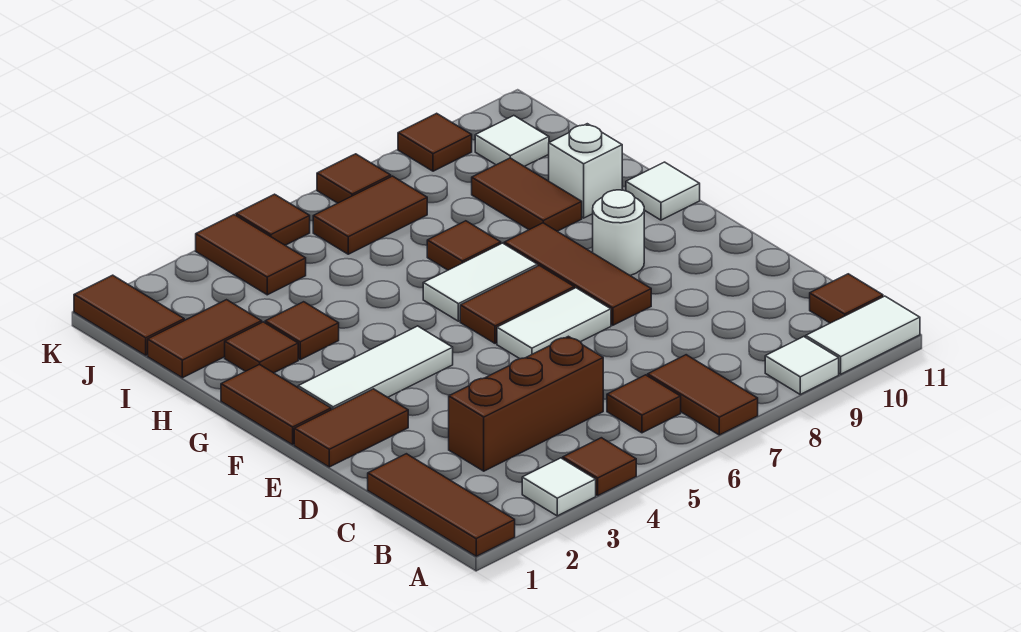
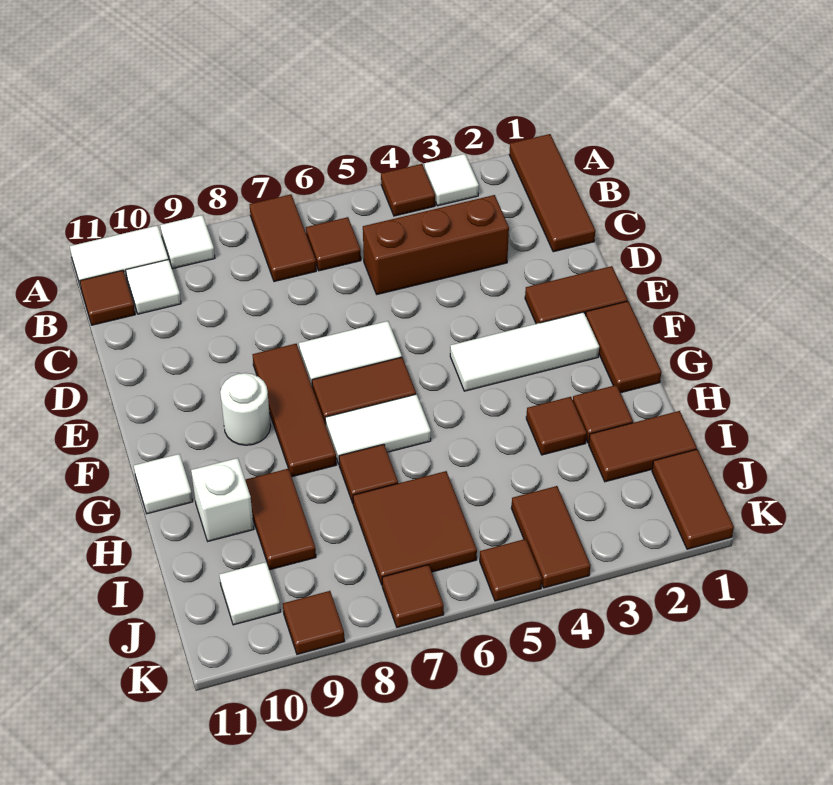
none -> white tile B10 level 1
brown tile J6:J7 level 1 -> brown tile I6:J7 level 1

